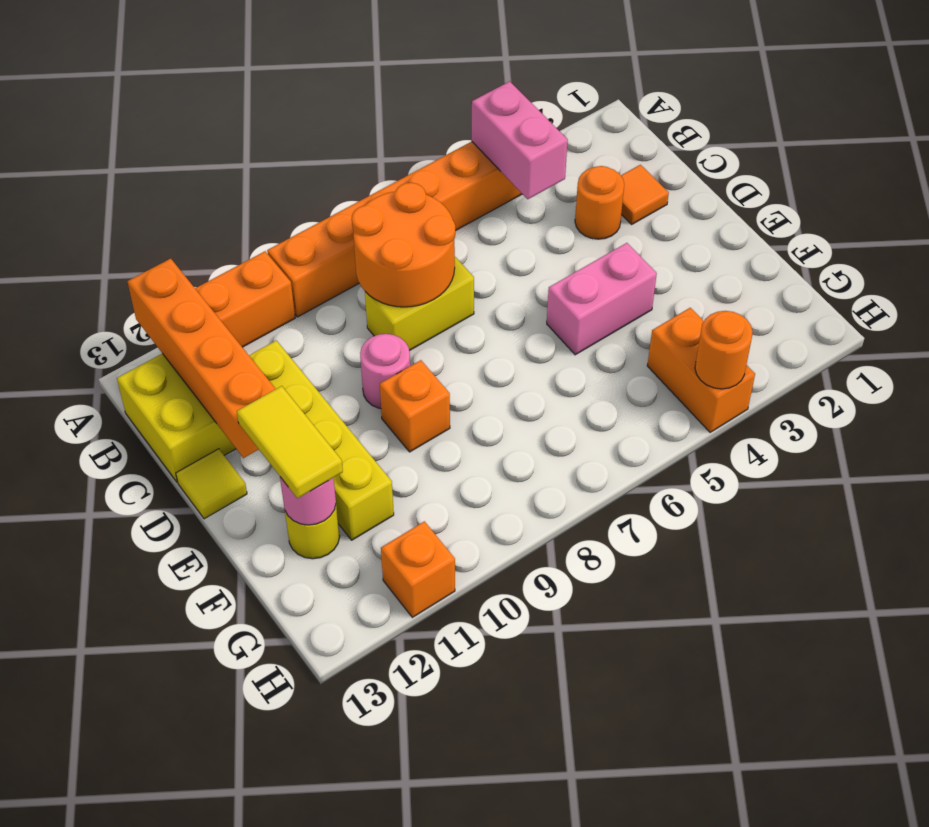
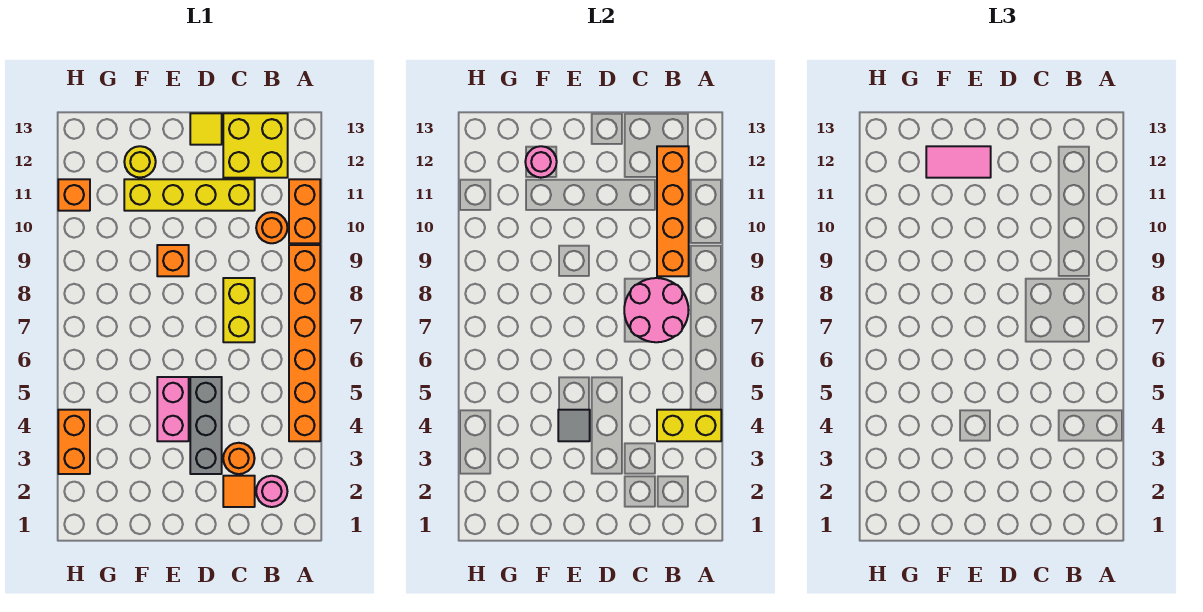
pink brick A4:B4 level 2 -> yellow brick A4:B4 level 2
orange brick A12:D12 level 2 -> orange brick B9:B12 level 2
orange round brick B7:C8 level 2 -> pink round brick B7:C8 level 2
none -> grey brick D3:D5 level 1
pink round brick D9 level 1 -> pink round brick B2 level 1
none -> grey tile E4 level 2
yellow tile E12:F12 level 3 -> pink tile E12:F12 level 3
orange brick G4:H4 level 1 -> orange brick H3:H4 level 1
orange round brick H4 level 2 -> orange round brick B10 level 1

